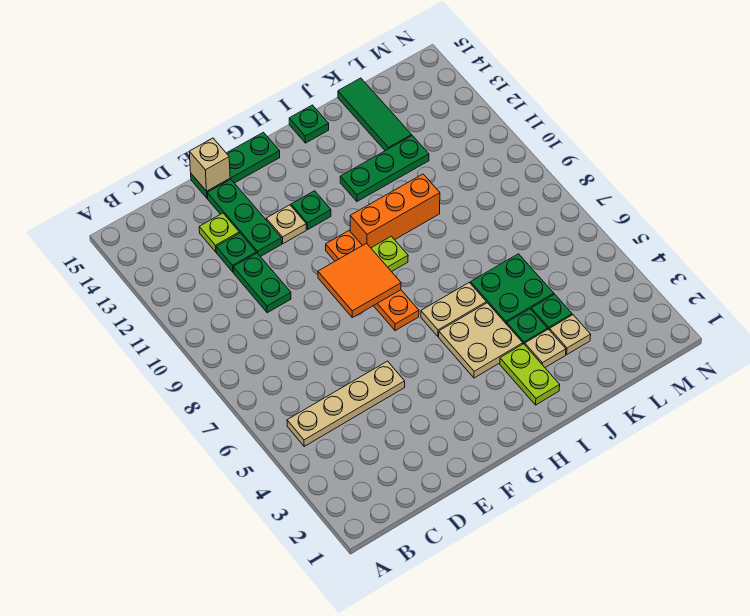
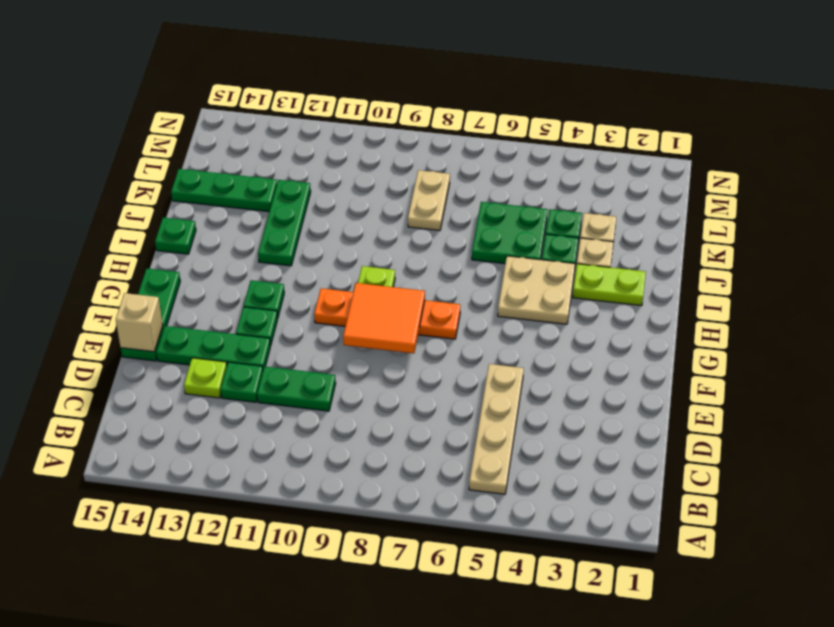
tan plate F12 level 1 -> green plate F12 level 1
tan plate H6:I6 level 1 -> tan plate K8:L8 level 1
orange brick H10:J10 level 1 -> none
green tile K13:K15 level 1 -> green plate K13:K15 level 1

